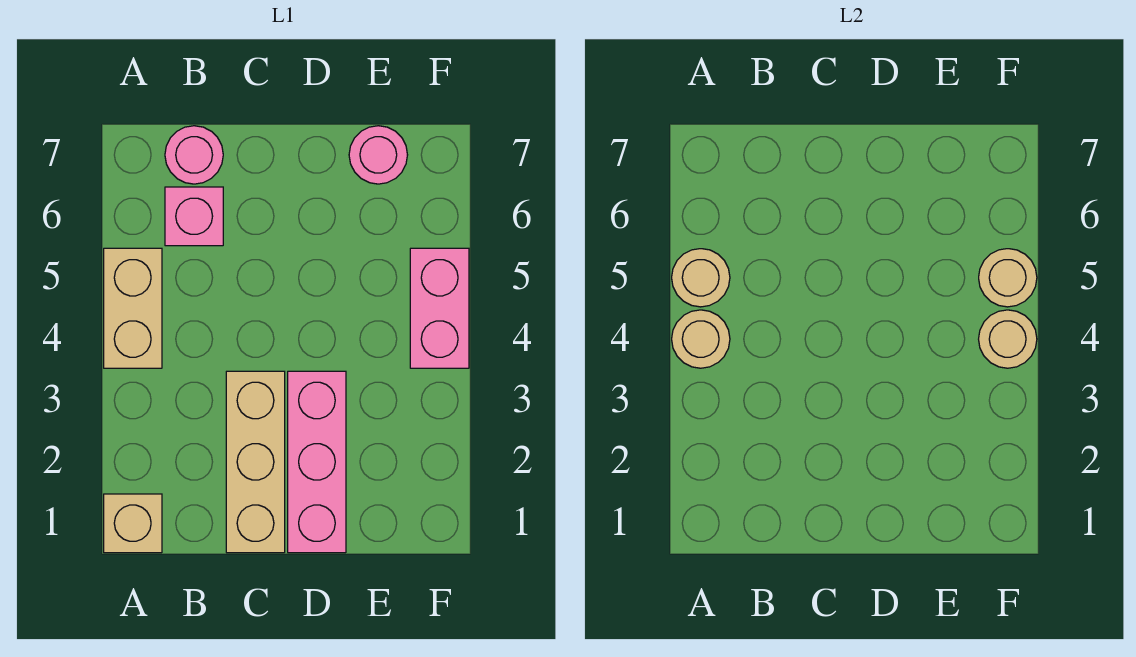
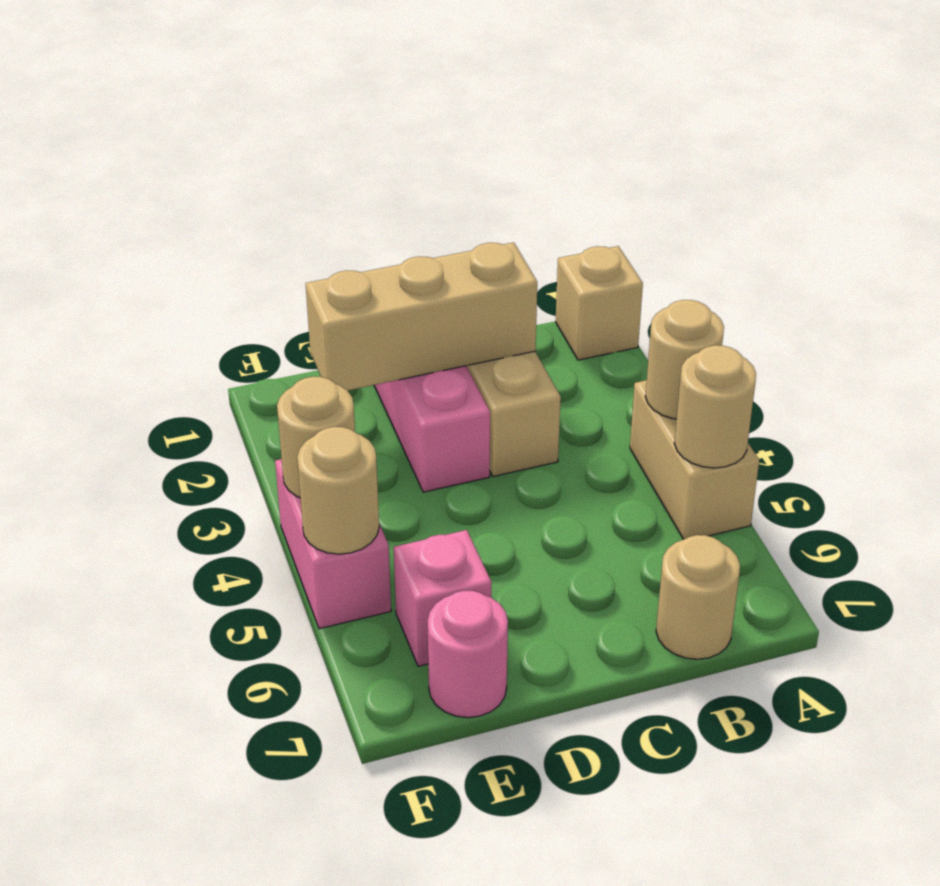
pink brick B6 level 1 -> pink brick E6 level 1
pink round brick B7 level 1 -> tan round brick B7 level 1
none -> tan brick C2:E2 level 2

